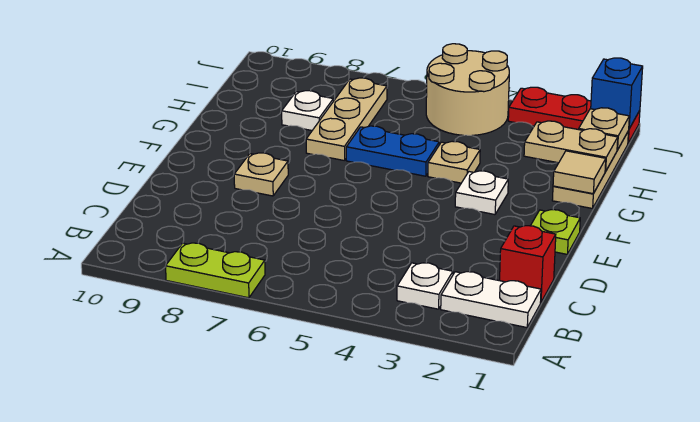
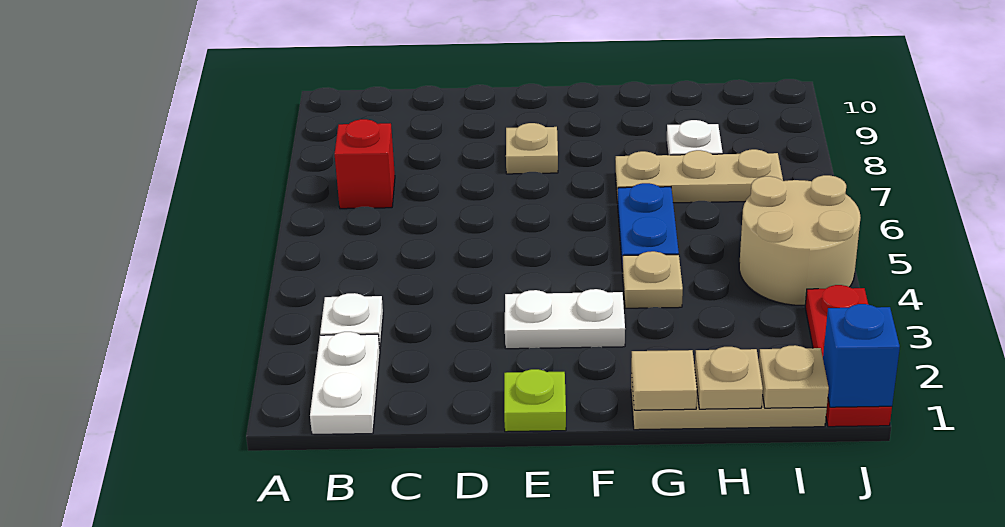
lime plate A7:A8 level 1 -> none
red brick C1 level 1 -> red brick B7 level 1
white plate F3 level 1 -> white plate E3:F3 level 1
tan plate H1:H2 level 2 -> tan plate H1 level 2

